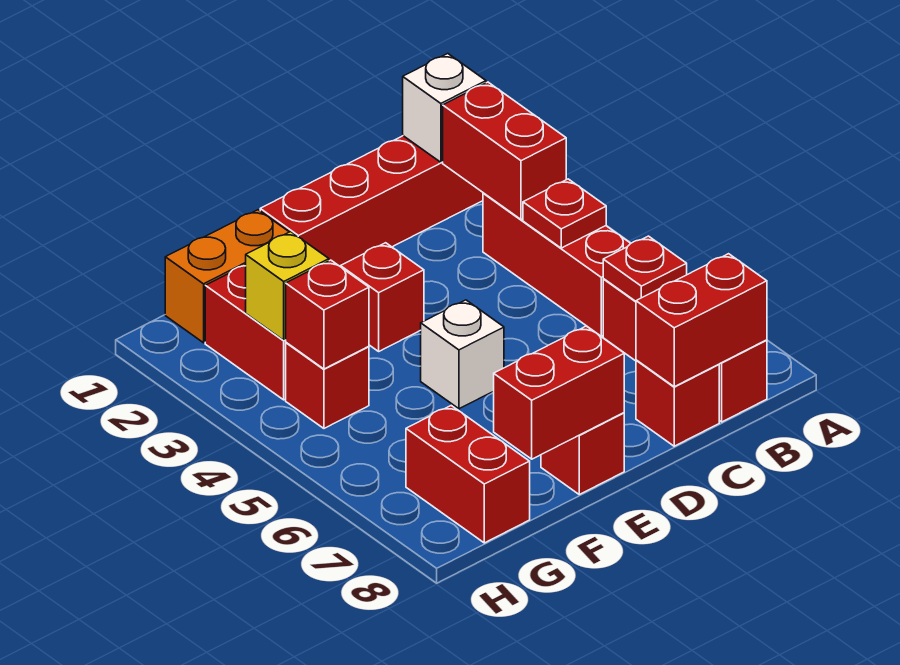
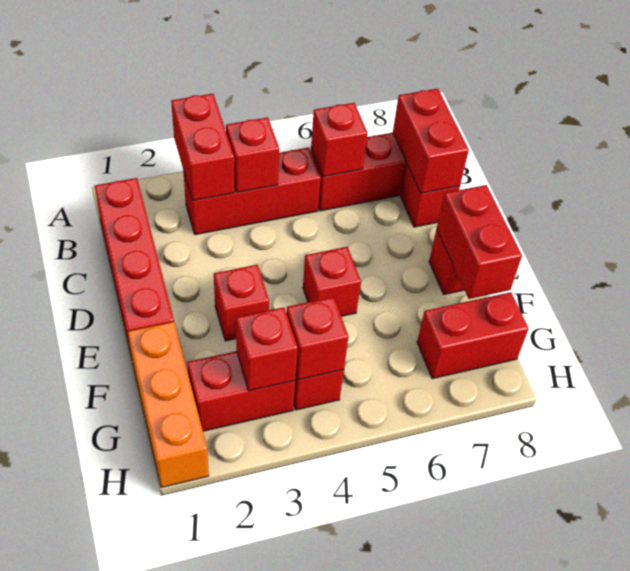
white brick B1 level 2 -> none
red brick B2:B3 level 2 -> red brick A3:B3 level 2
red plate B4 level 2 -> red brick B4 level 2
red plate B6 level 2 -> red brick B6 level 2
white brick E5 level 1 -> red brick E5 level 1
orange brick F1:G1 level 1 -> orange brick F1:H1 level 1
yellow brick G3 level 2 -> red brick G3 level 2

